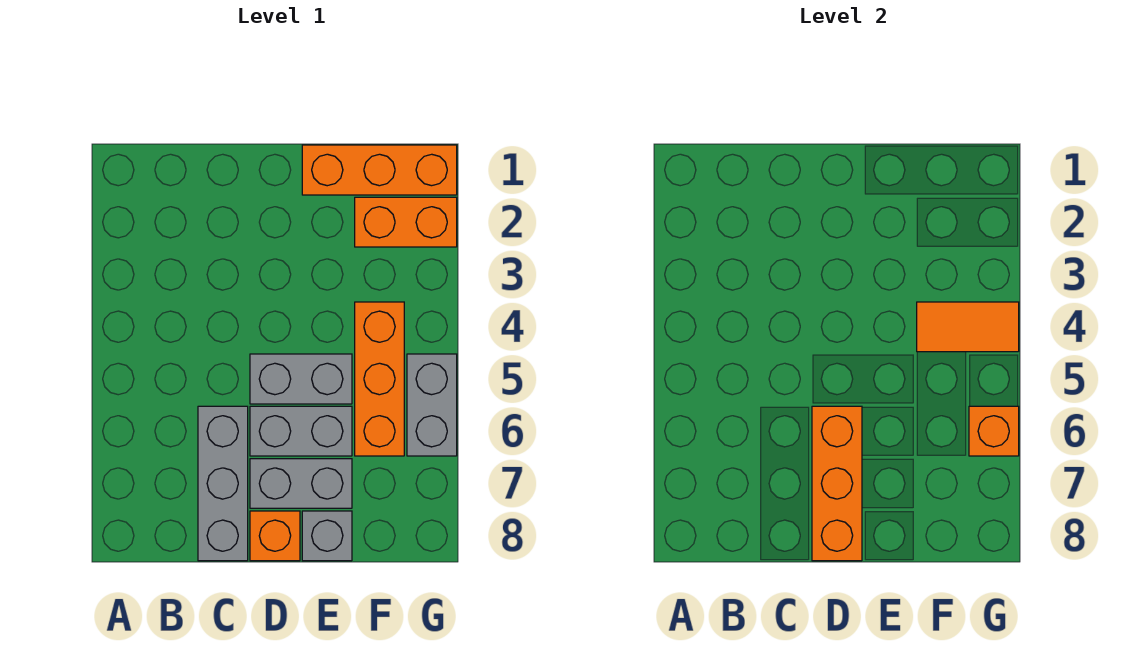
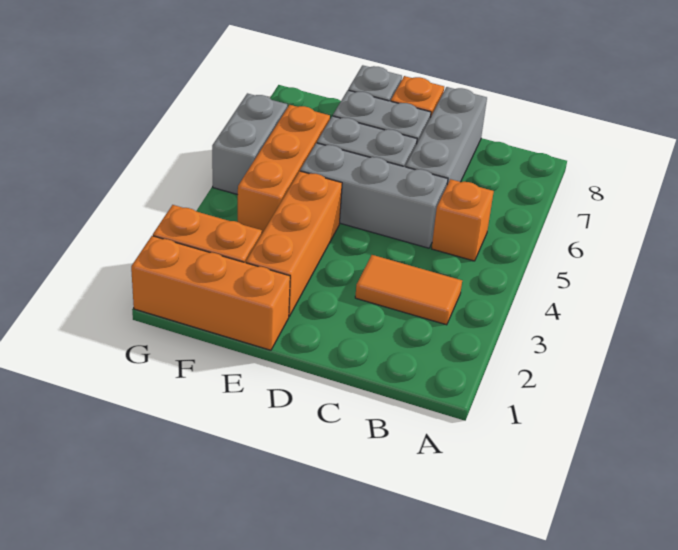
grey brick D5:E5 level 1 -> grey brick C5:E5 level 1
orange brick D6:D8 level 2 -> orange brick E2:E4 level 1
orange tile F4:G4 level 2 -> orange tile B3:C3 level 1
orange brick G6 level 2 -> orange brick B5 level 1

